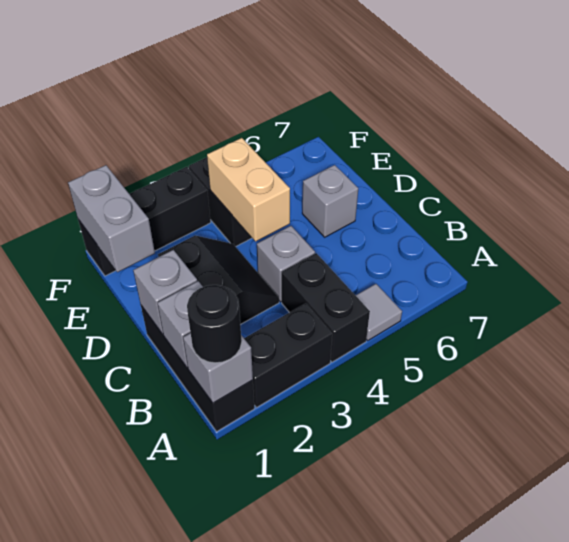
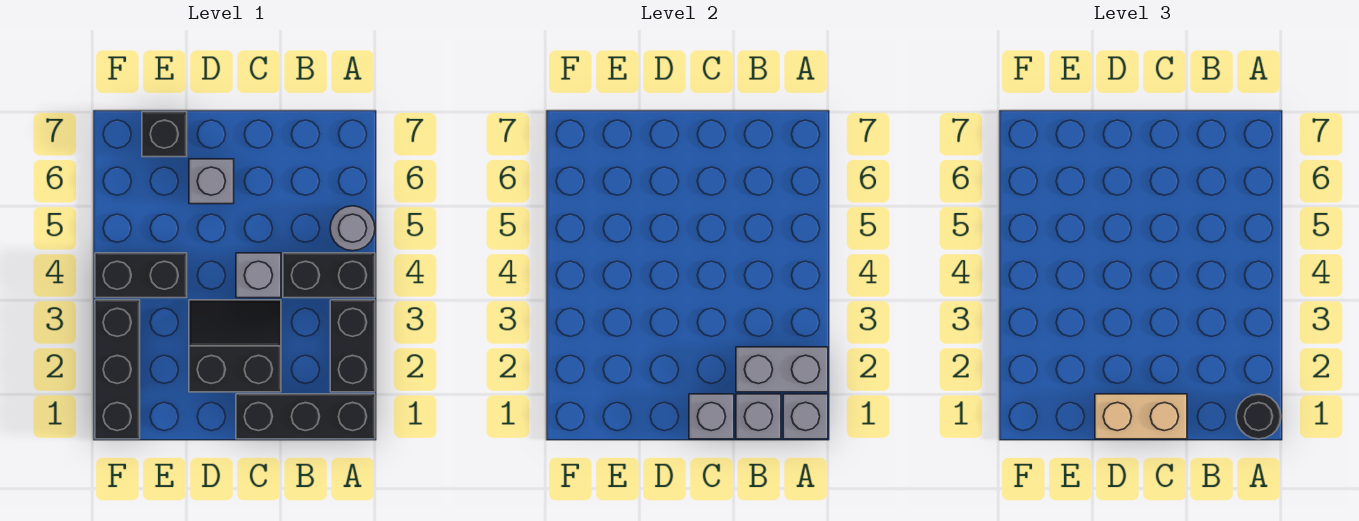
grey tile A5 level 1 -> grey round brick A5 level 1
tan brick D4:E4 level 2 -> tan brick C1:D1 level 3
grey brick E1:F1 level 2 -> grey brick A2:B2 level 2
none -> black brick E7 level 1

